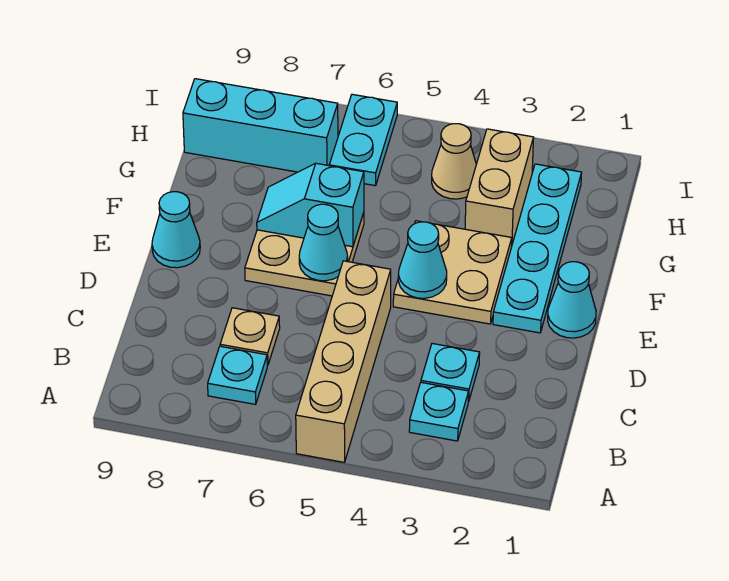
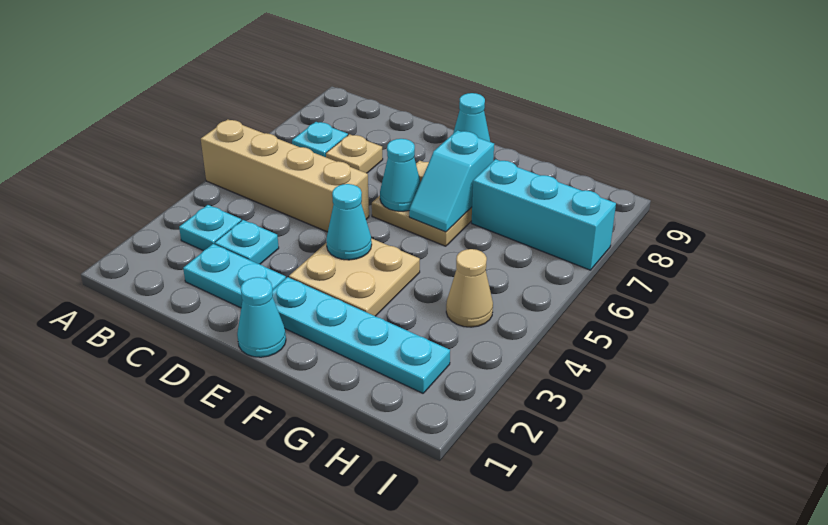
cyan slope F6:F7 level 2 top 6 -> cyan slope F6:F7 level 2 top 7
tan brick G3:H3 level 1 -> none
cyan plate H6:I6 level 1 -> cyan plate C2:D2 level 1
cyan brick H7:H9 level 1 -> cyan brick G7:I7 level 1

